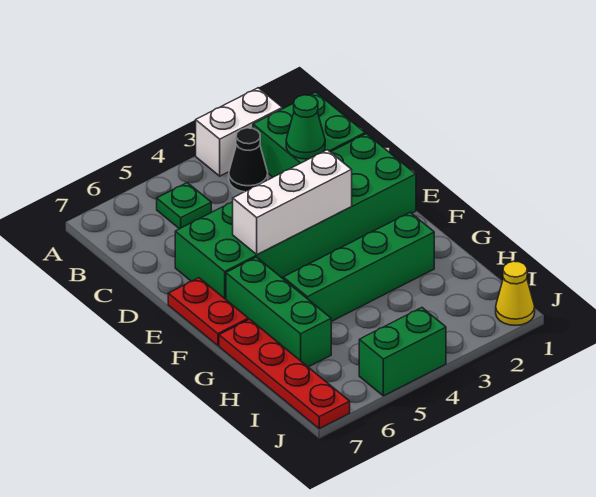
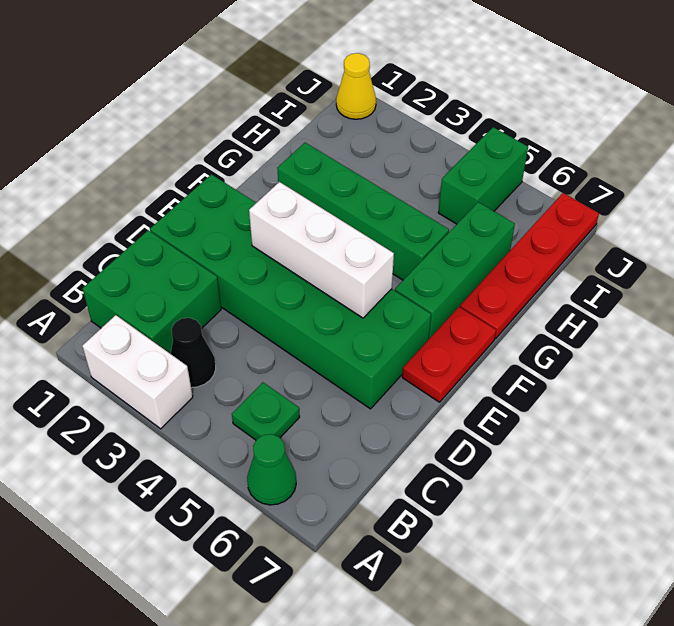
green cone C2 level 2 -> green cone A6 level 1
green brick J4:J5 level 1 -> green brick I5:J5 level 1

